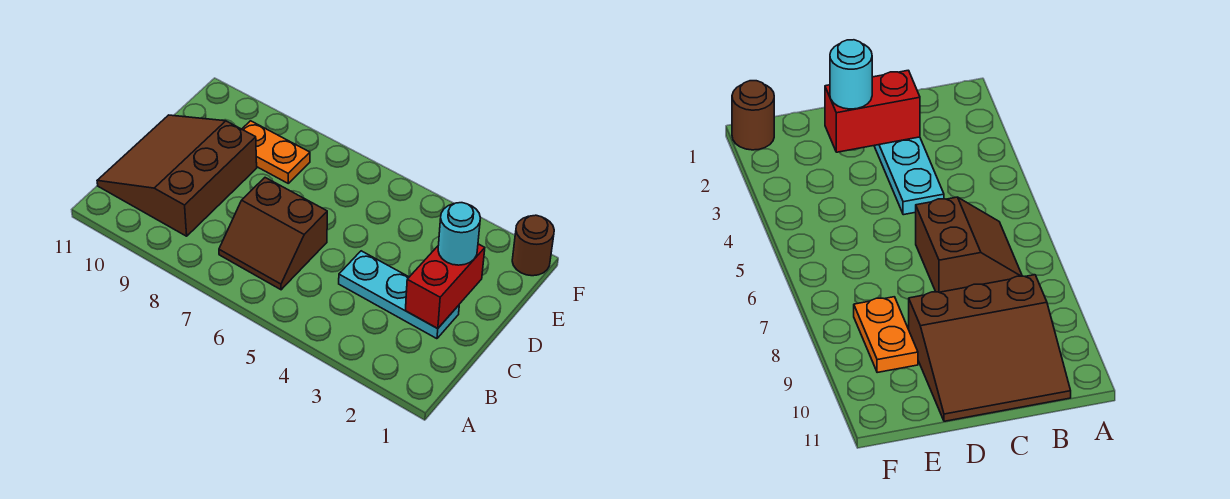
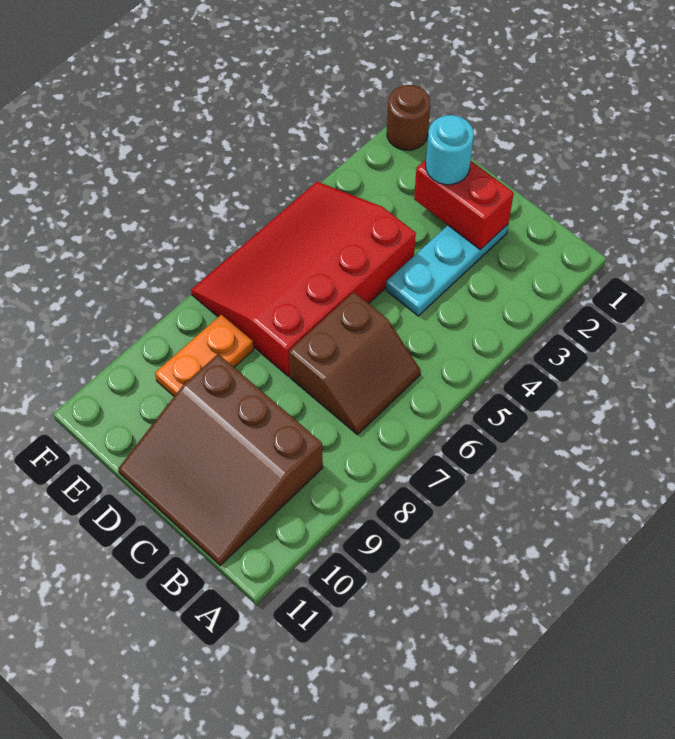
none -> red slope D4:F7 level 1 top D

